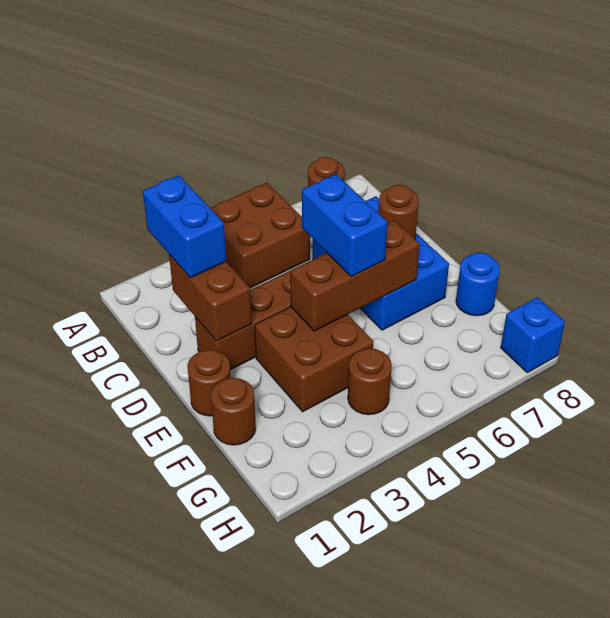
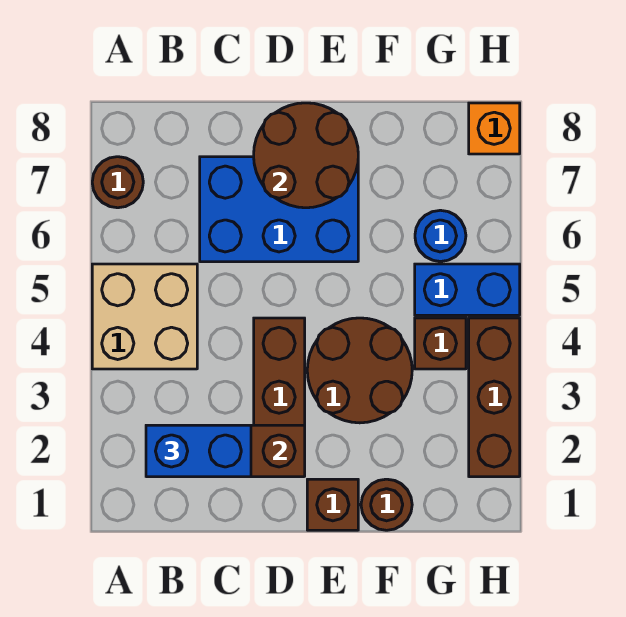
brown brick A4:B5 level 1 -> tan brick A4:B5 level 1
blue brick D5:E5 level 3 -> blue brick G5:H5 level 1
brown round brick D7 level 2 -> brown round brick D7:E8 level 2
brown round brick E1 level 1 -> brown brick E1 level 1
brown brick E3:F4 level 1 -> brown round brick E3:F4 level 1
brown brick E4:E6 level 2 -> brown brick H2:H4 level 1
blue round brick F8 level 1 -> blue round brick G6 level 1
brown round brick G4 level 1 -> brown brick G4 level 1
blue brick H8 level 1 -> orange brick H8 level 1

